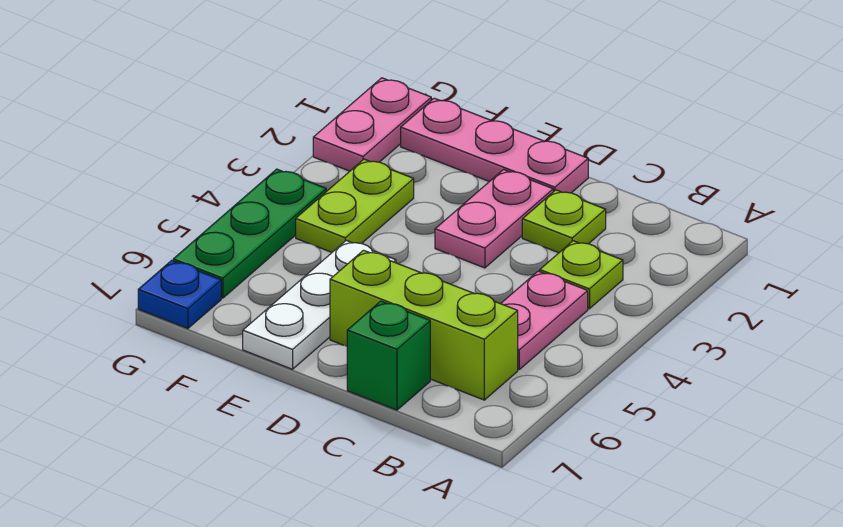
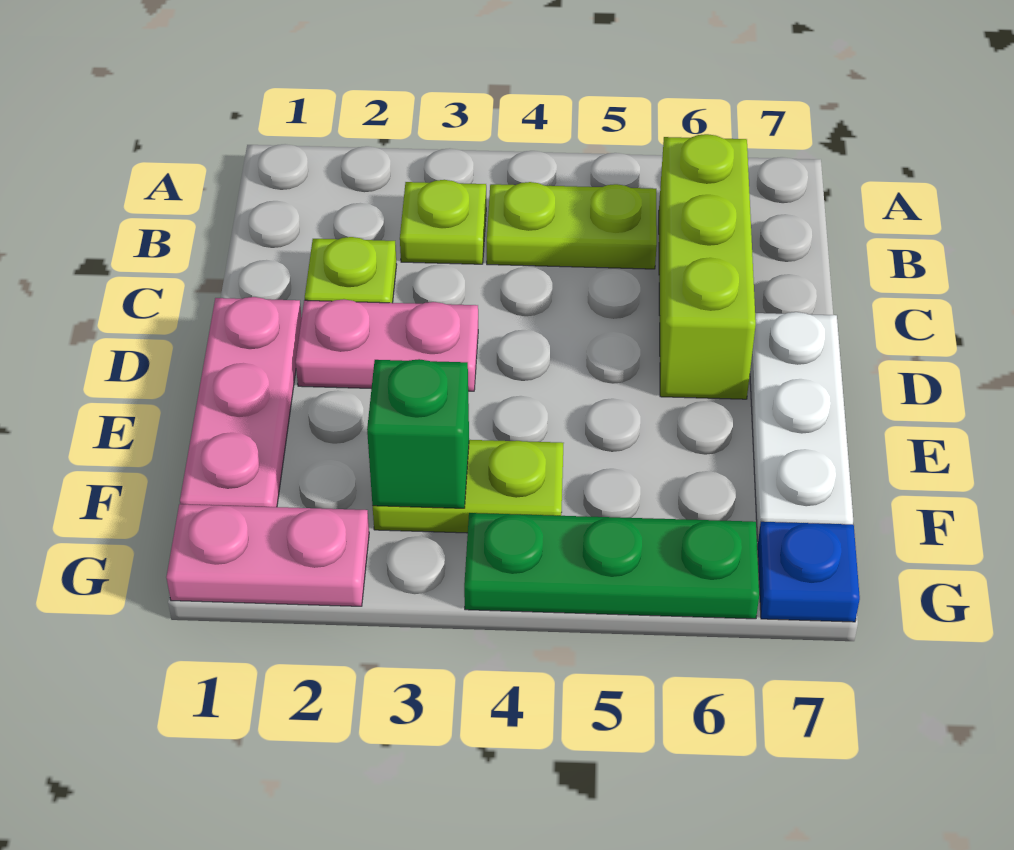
pink plate B4:B5 level 1 -> lime plate B4:B5 level 1
green brick C7 level 1 -> green brick F3 level 2
white plate E5:E7 level 1 -> white plate D7:F7 level 1

